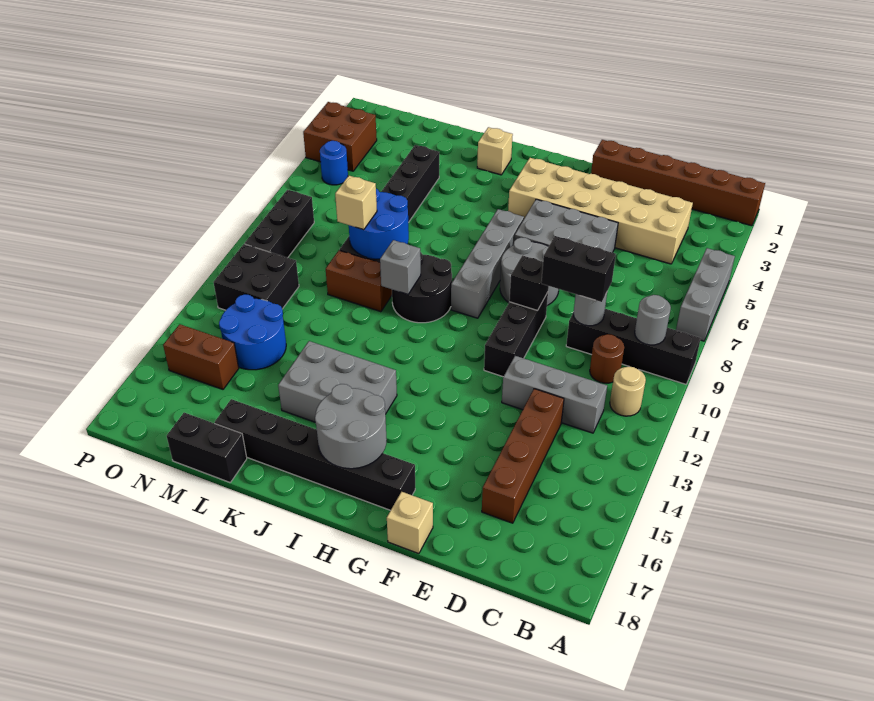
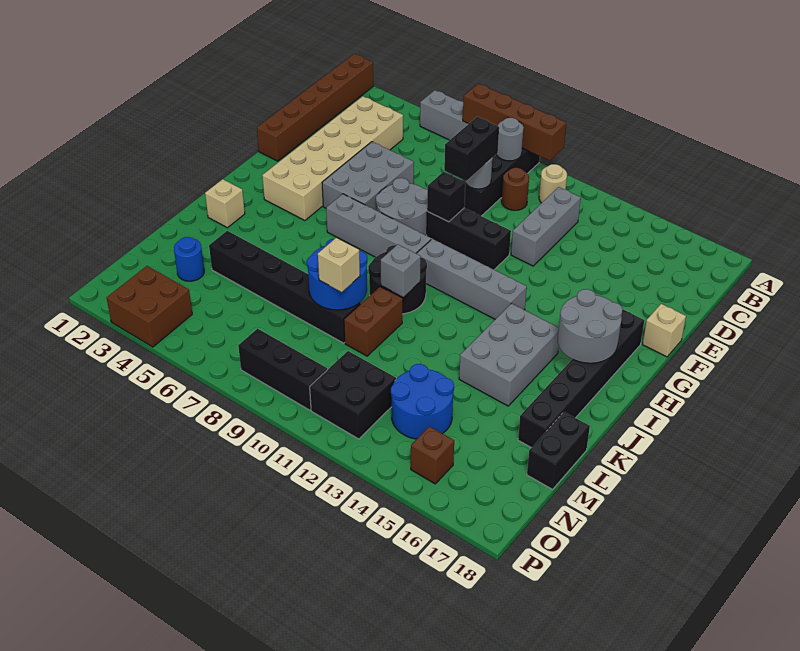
brown brick D13:D16 level 1 -> brown brick A7:A10 level 2
none -> grey brick H10:H13 level 1
brown brick N15:O15 level 1 -> brown brick O15 level 1
blue round brick O5 level 1 -> blue round brick M3 level 1

